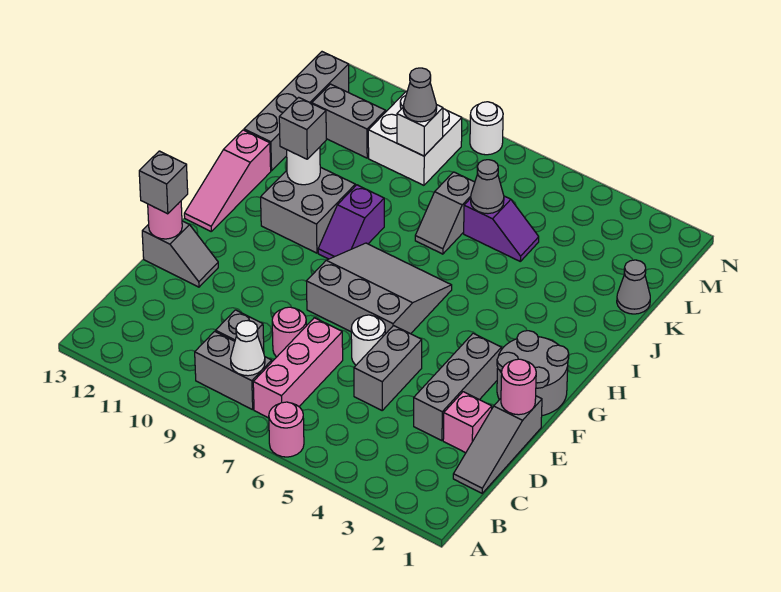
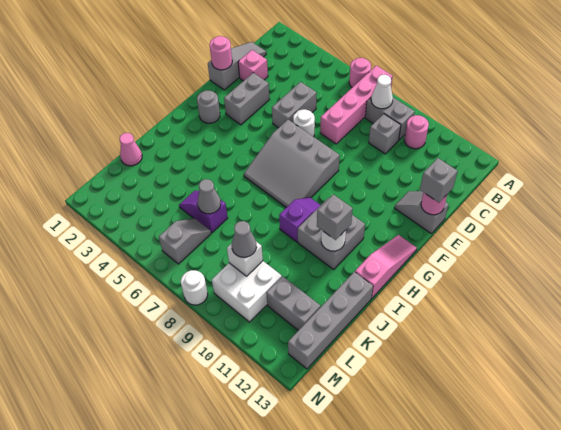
pink brick B7:D7 level 1 -> pink brick A7:D7 level 1
grey brick D3:F3 level 1 -> grey brick E3:F3 level 1
pink round brick D8 level 1 -> pink round brick B10 level 1
grey round brick F1:G2 level 1 -> grey round brick G2 level 1
grey slope J7:K7 level 1 top K -> grey slope L6:M6 level 1 top M
grey cone K1 level 1 -> pink cone K1 level 1

